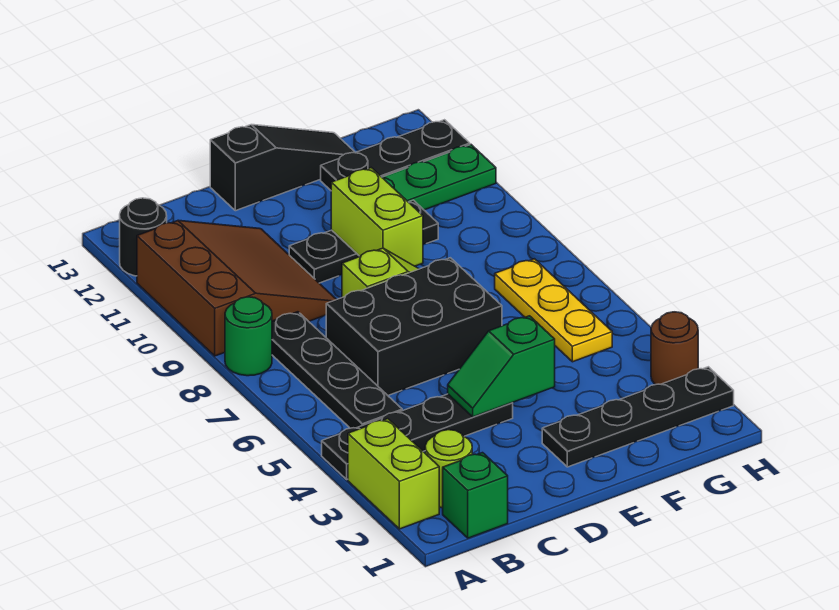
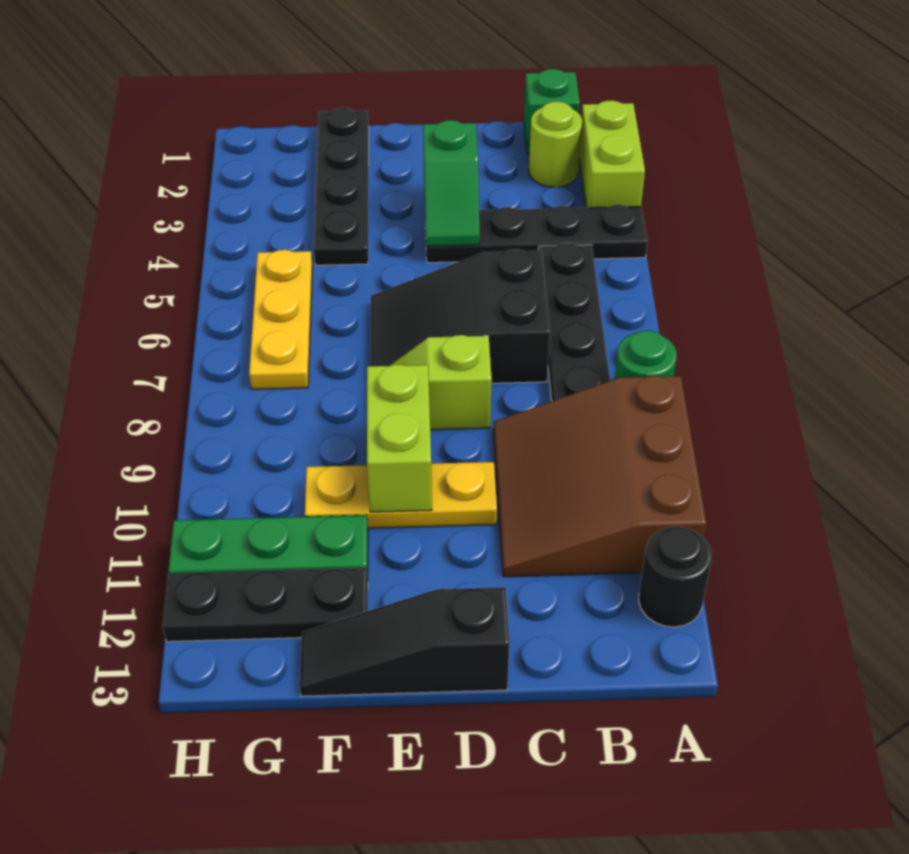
black brick C6:E7 level 1 -> black slope C6:E7 level 1 top C
green slope D4:E4 level 2 top E -> green slope D3:D4 level 2 top 3
black plate D10:F10 level 1 -> yellow plate D10:F10 level 1
black plate E2:H2 level 1 -> black plate F1:F4 level 1
brown round brick H3 level 1 -> none

